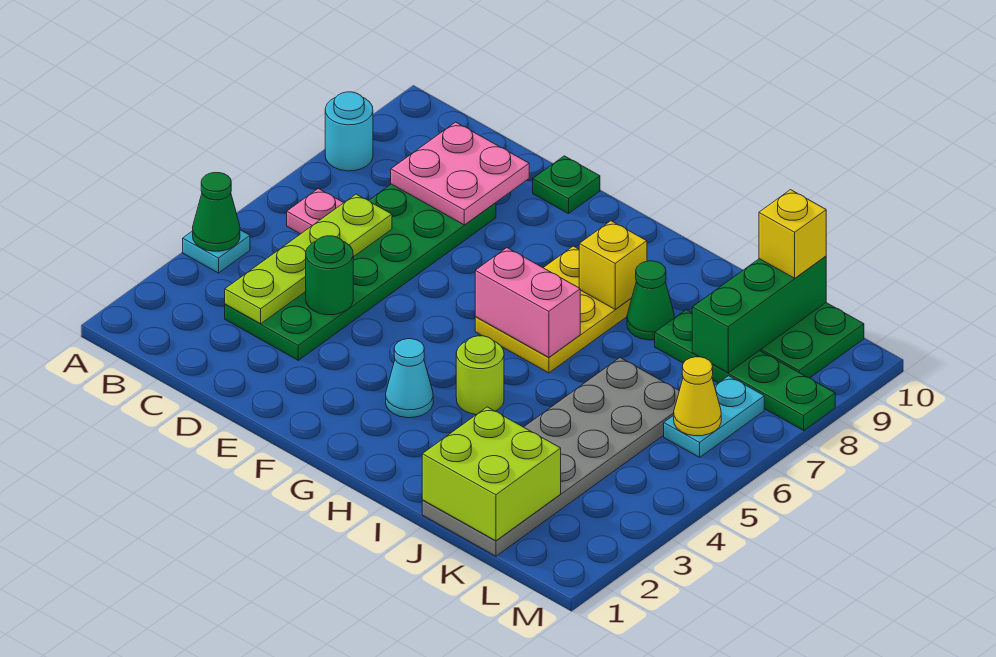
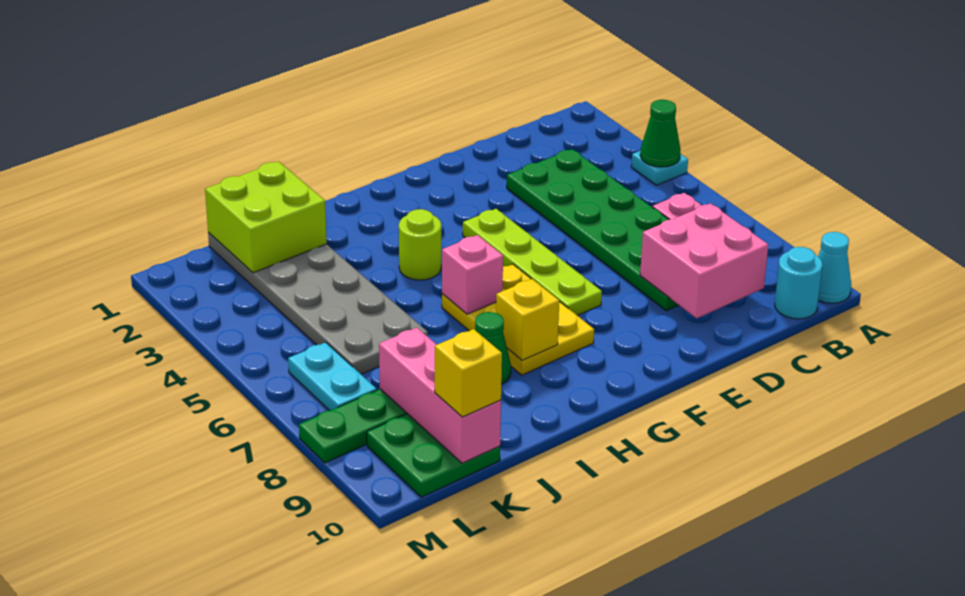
cyan round brick A8 level 1 -> cyan round brick B10 level 1
lime plate C3:C6 level 2 -> lime plate F4:F7 level 1
pink plate C8:D9 level 2 -> pink brick C8:D9 level 2
green round brick D4 level 2 -> none
green plate E10 level 1 -> none
cyan cone G3 level 1 -> cyan cone A10 level 1
pink brick G6:H6 level 2 -> pink brick H6 level 2
green brick K8:K10 level 2 -> pink brick K8:K10 level 2
yellow cone L6 level 2 -> none

